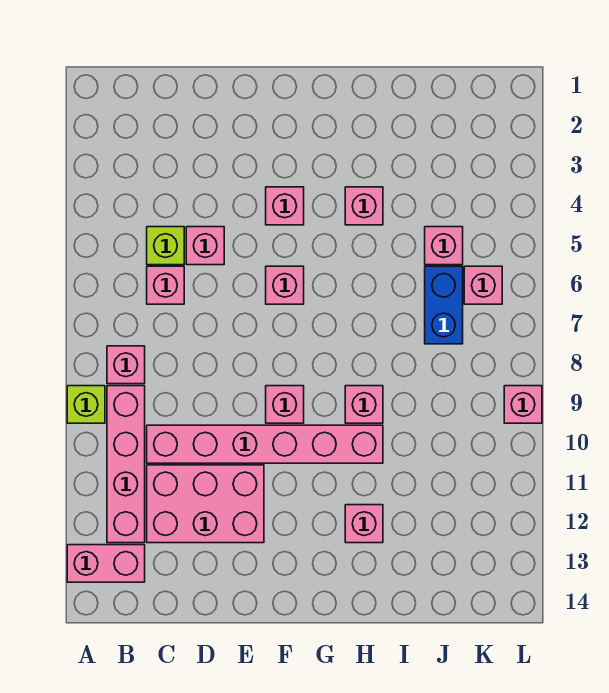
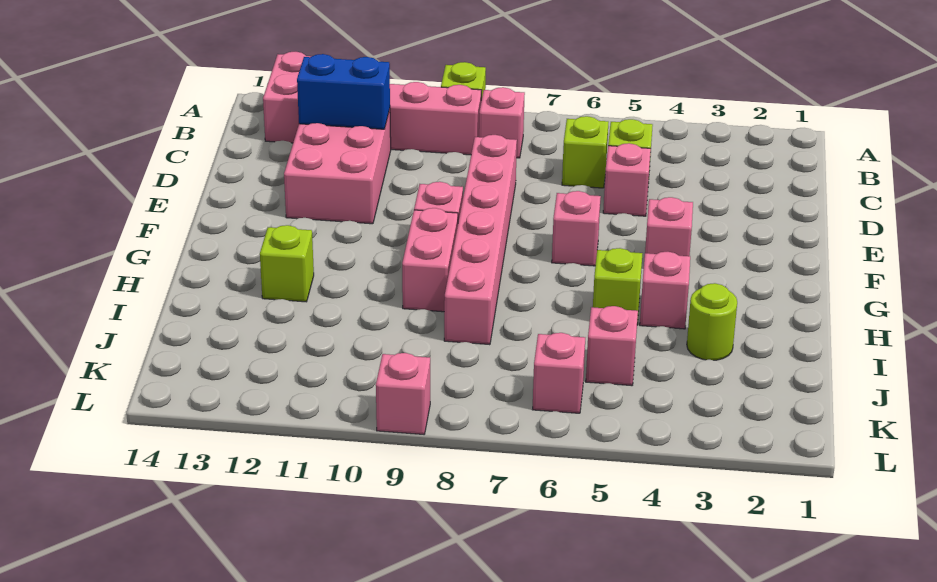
pink brick C6 level 1 -> lime brick C6 level 1
pink brick C10:H10 level 1 -> pink brick D8:I8 level 1
none -> lime brick H5 level 1
pink brick H9 level 1 -> pink brick G9:H9 level 1
pink brick H12 level 1 -> lime brick H12 level 1
none -> lime round brick I3 level 1
blue brick J6:J7 level 1 -> blue brick C11:C12 level 2

